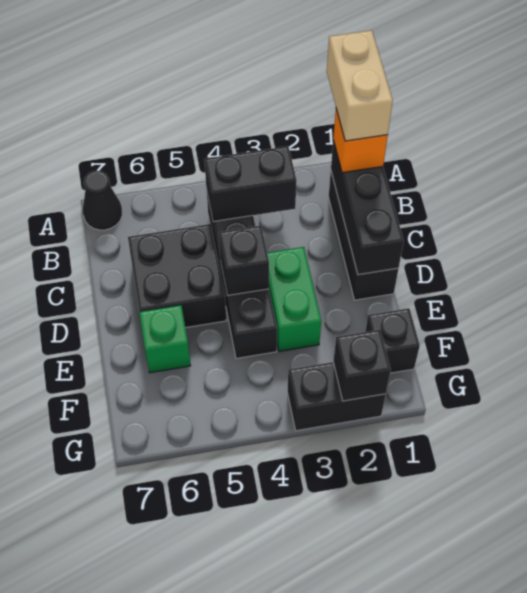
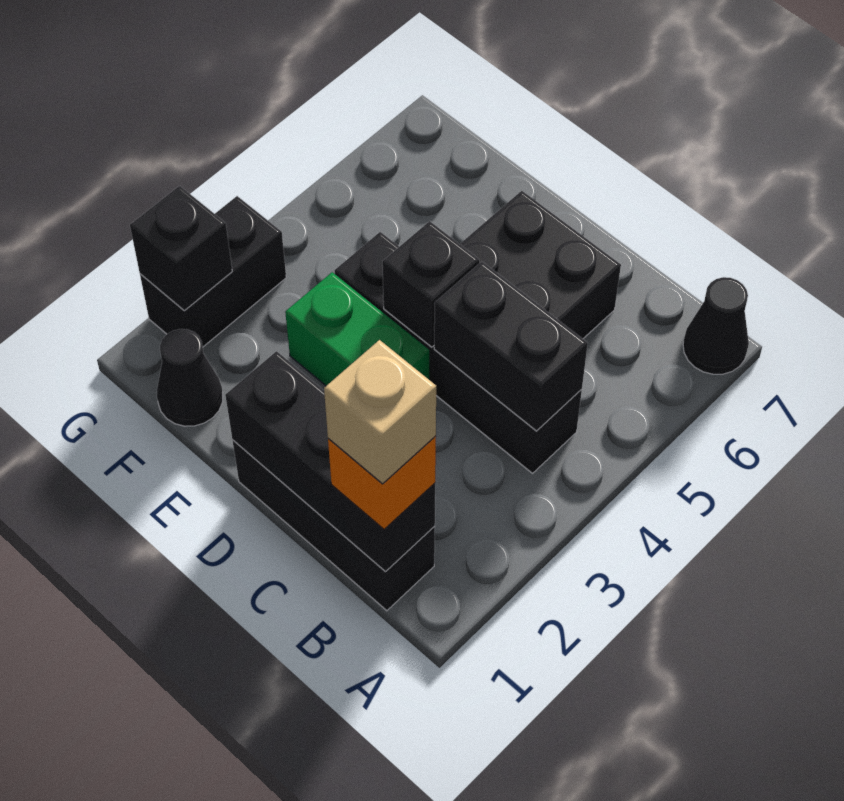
tan brick A1:B1 level 4 -> tan brick B1 level 4
black brick B3:B4 level 2 -> black brick B4:C4 level 2
green brick E6 level 1 -> none
black brick F1 level 1 -> black cone F1 level 1

